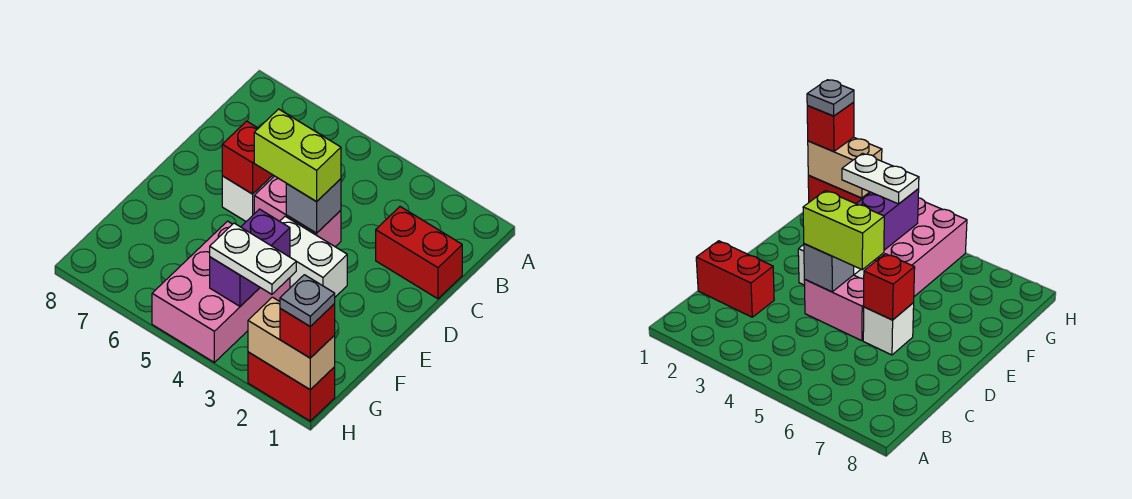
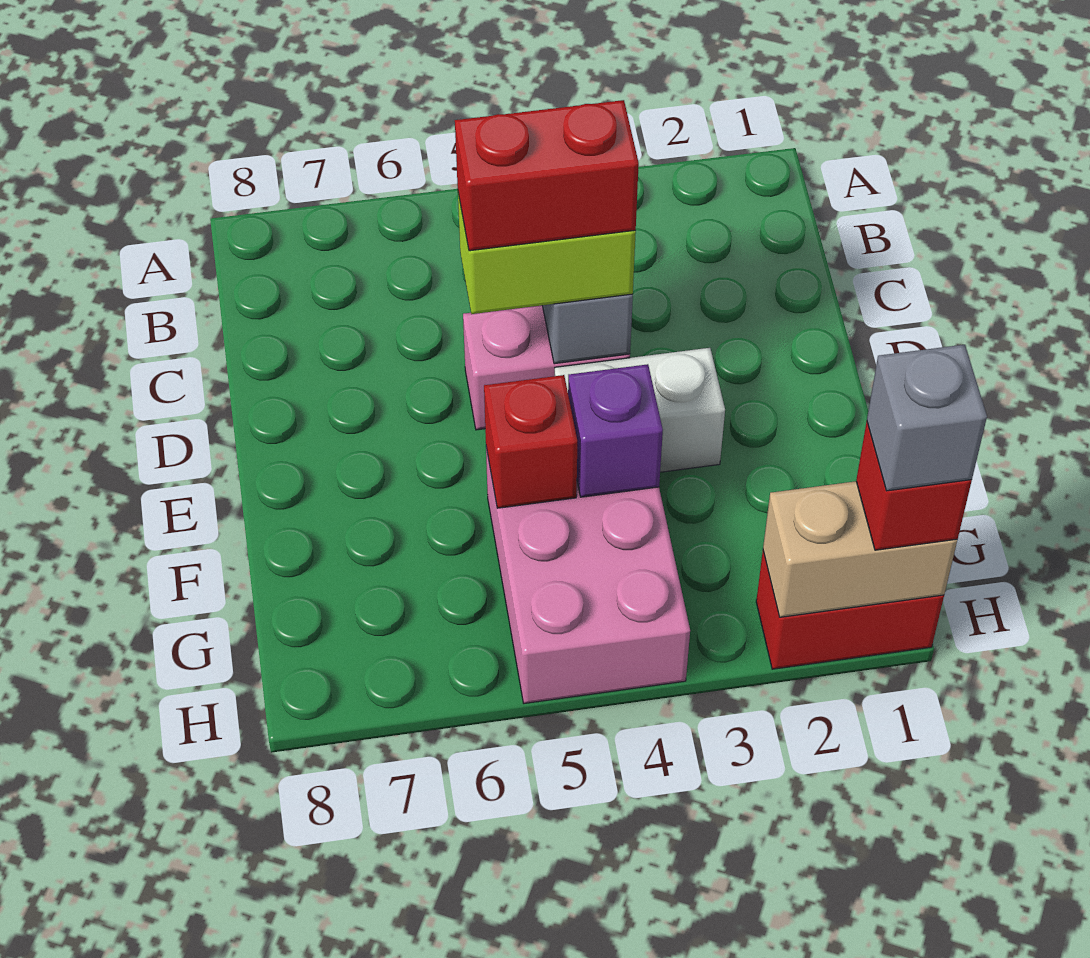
red brick C1:C2 level 1 -> red brick D4:D5 level 4
white brick D6 level 1 -> none
red brick D6 level 2 -> red brick F5 level 2
purple brick F4:G4 level 2 -> purple brick F4 level 2
white plate G3:G4 level 3 -> none
grey plate H1 level 4 -> grey brick H1 level 4

